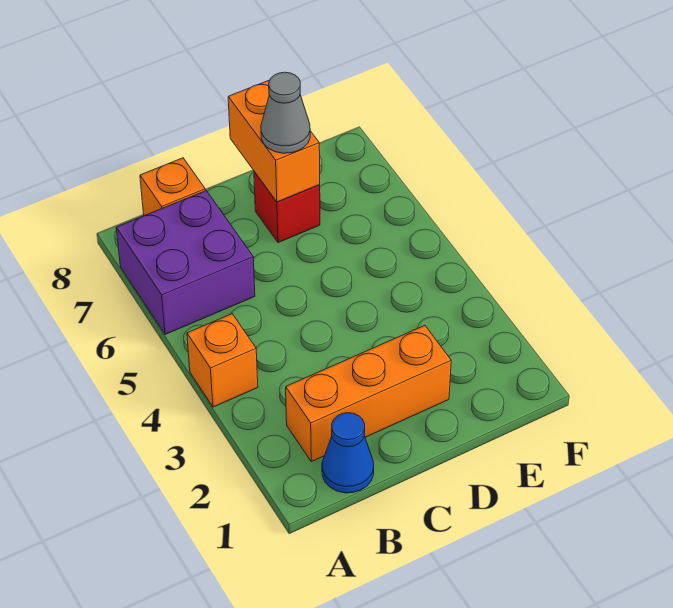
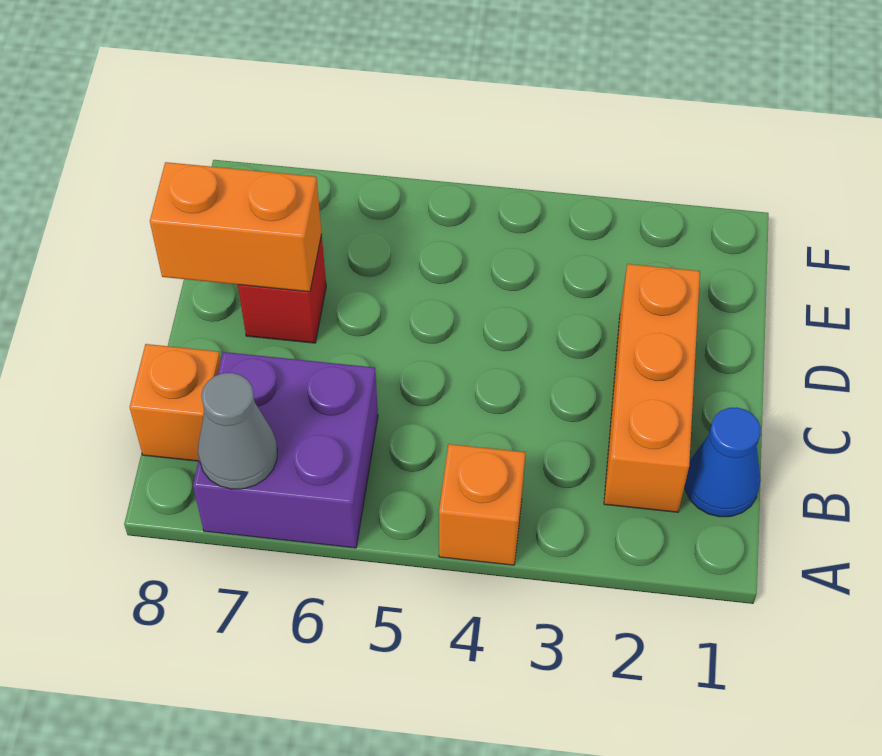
grey cone D7 level 3 -> grey cone A7 level 2

